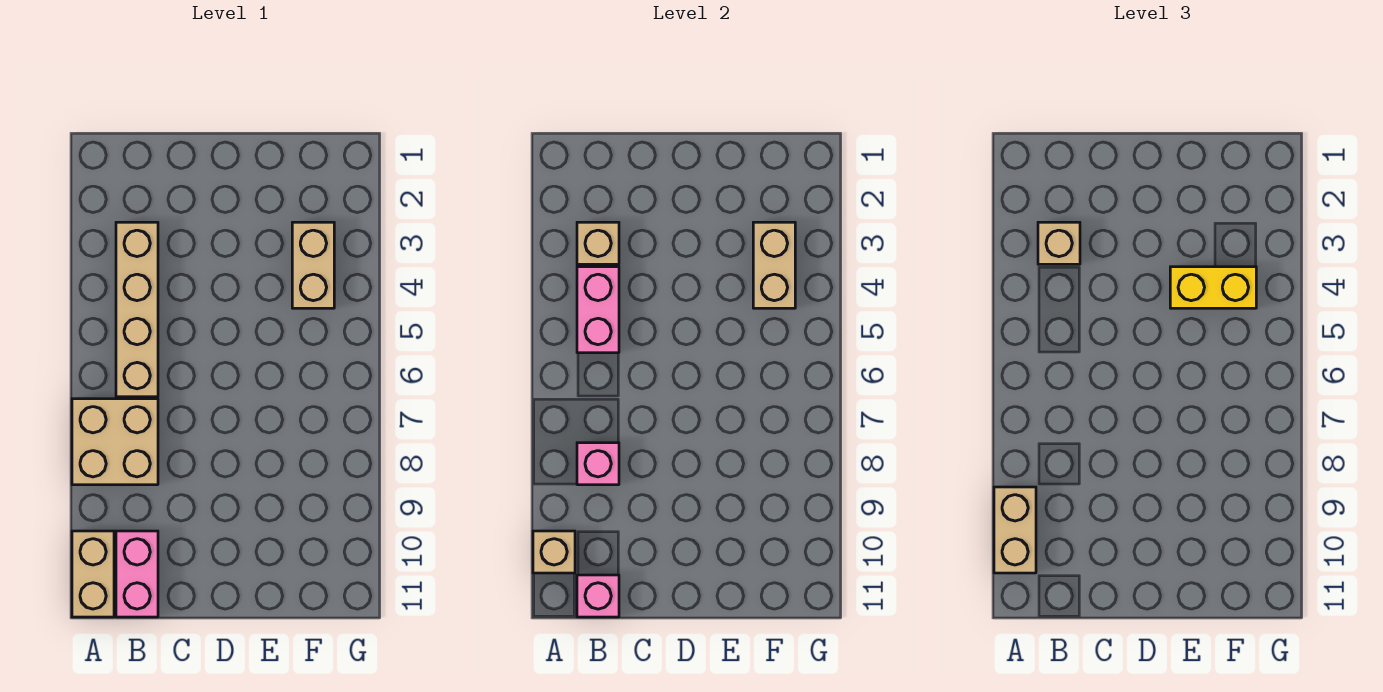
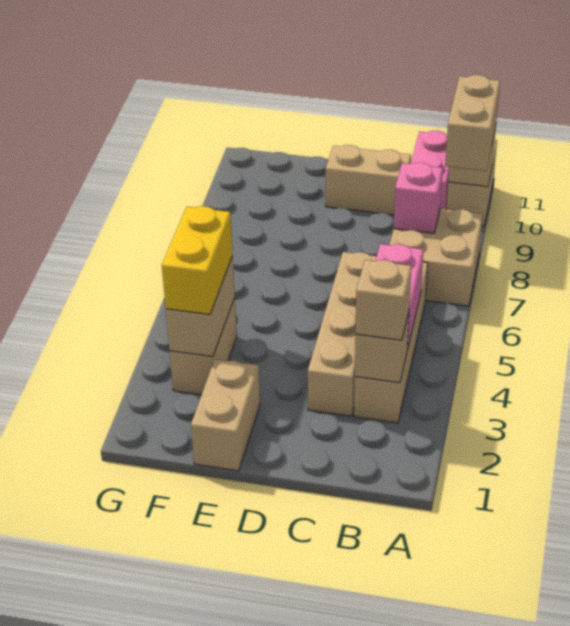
pink brick B11 level 2 -> none
none -> tan brick C3:C6 level 1
none -> tan brick C10:D10 level 1
none -> tan brick E1:E2 level 1
yellow brick E4:F4 level 3 -> yellow brick F3:F4 level 3

